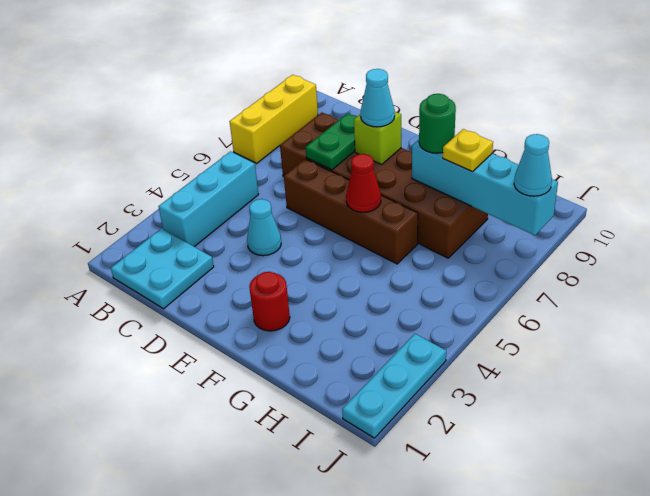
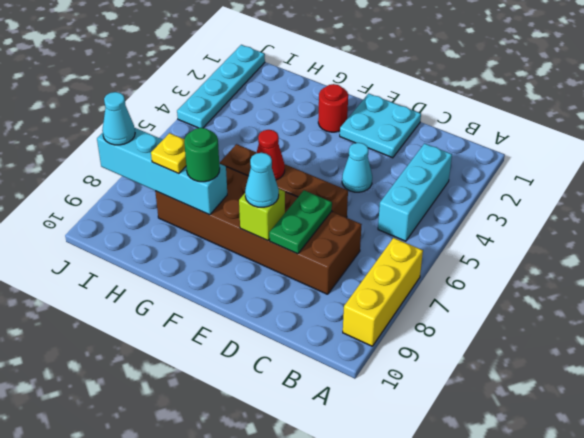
cyan plate B1:C2 level 1 -> cyan plate D1:E2 level 1
cyan plate J1:J3 level 1 -> cyan plate J1:J4 level 1

